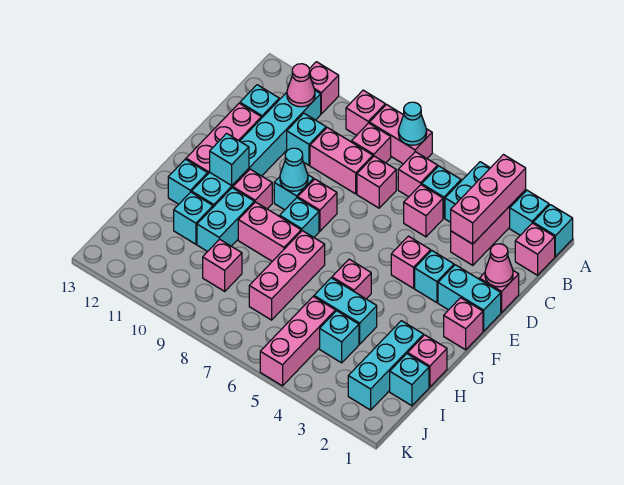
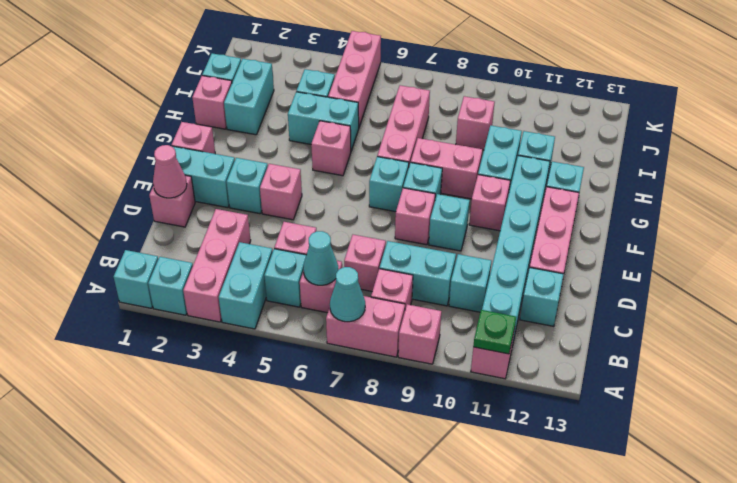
pink brick A3:C3 level 2 -> none
none -> green plate A11 level 2
pink brick B1 level 1 -> none
pink cone B11 level 2 -> none
pink brick C8:C9 level 1 -> cyan brick C8:C9 level 1
cyan cone E9 level 2 -> cyan cone B6 level 2
cyan brick F11 level 2 -> cyan brick F7 level 1
cyan brick H2:J2 level 1 -> cyan brick H2:I2 level 1

